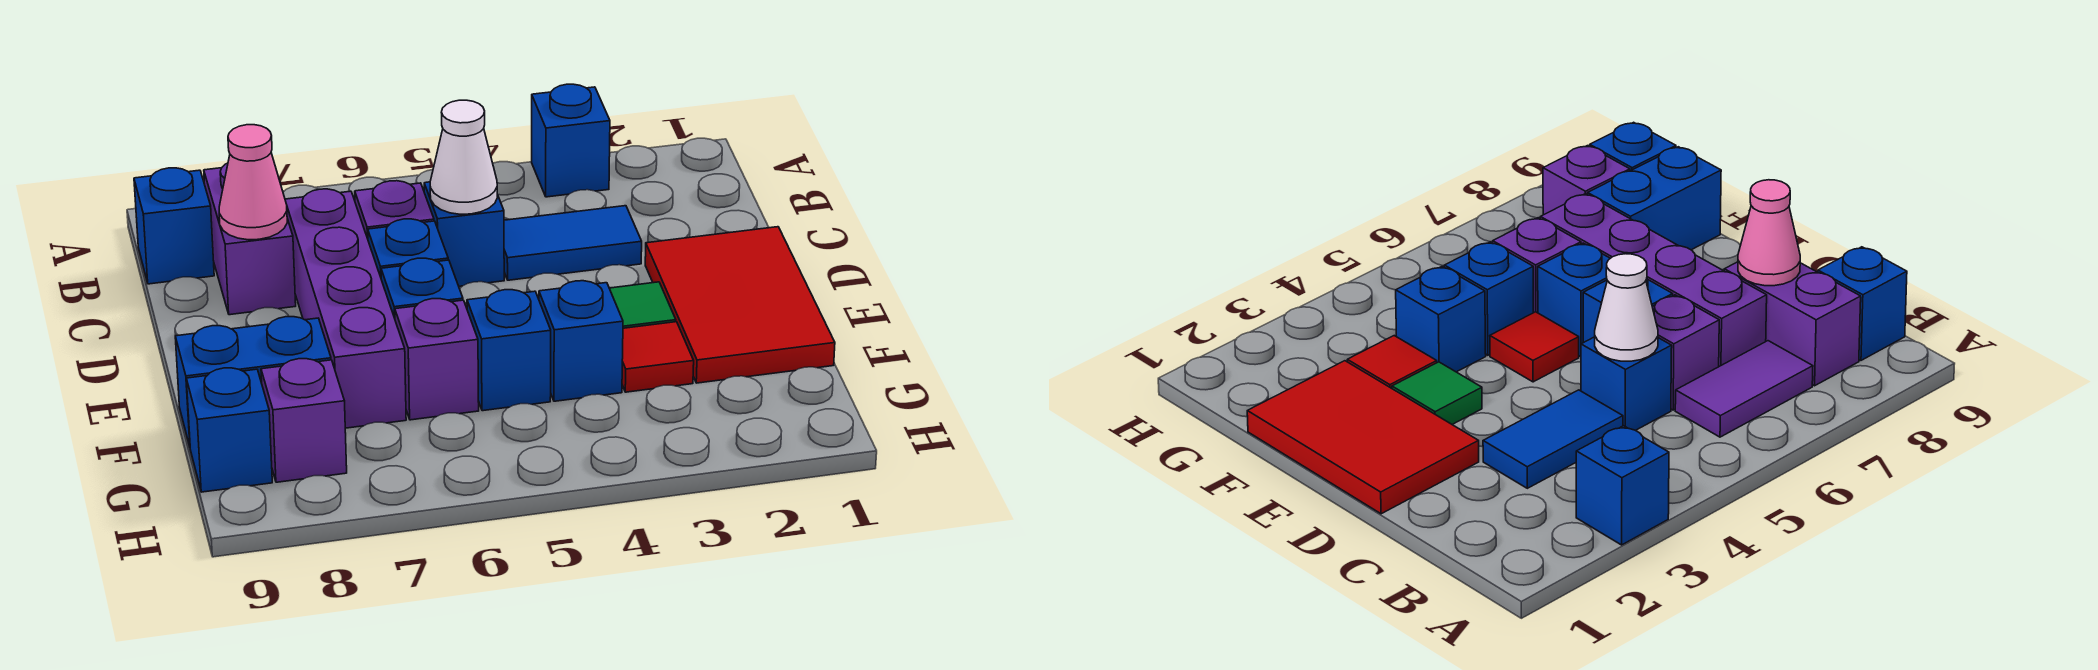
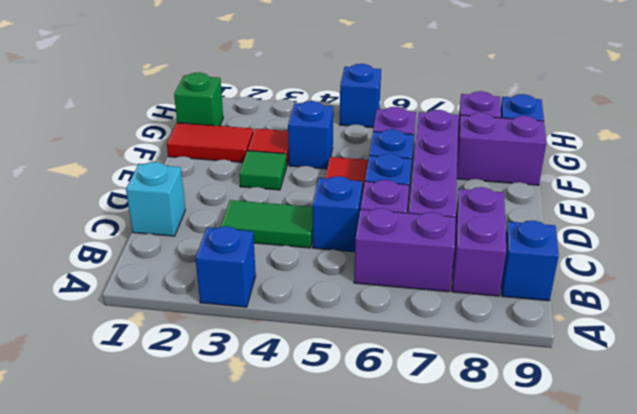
purple tile B6:B7 level 1 -> purple brick B6:B7 level 1
none -> cyan brick C1 level 1
blue tile C3:C4 level 1 -> green tile C3:C4 level 1
white cone C5 level 2 -> none
pink cone C8 level 2 -> none
red tile D1:F2 level 1 -> red tile F1:F2 level 1
blue brick F5 level 1 -> blue brick H5 level 1
blue brick F8:F9 level 1 -> purple brick F8:F9 level 1
none -> green brick G1 level 1

